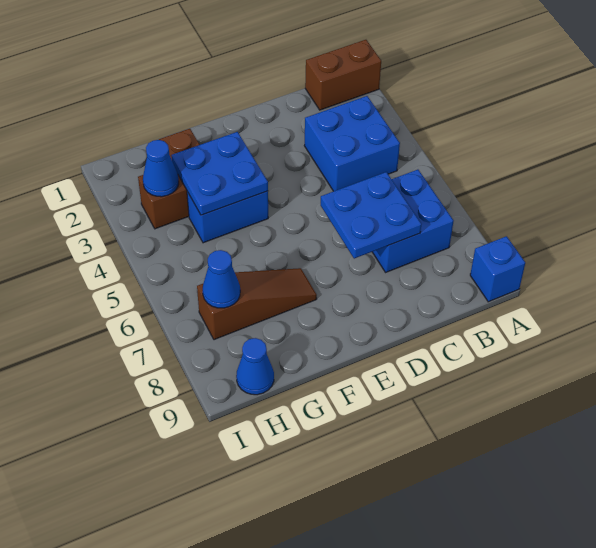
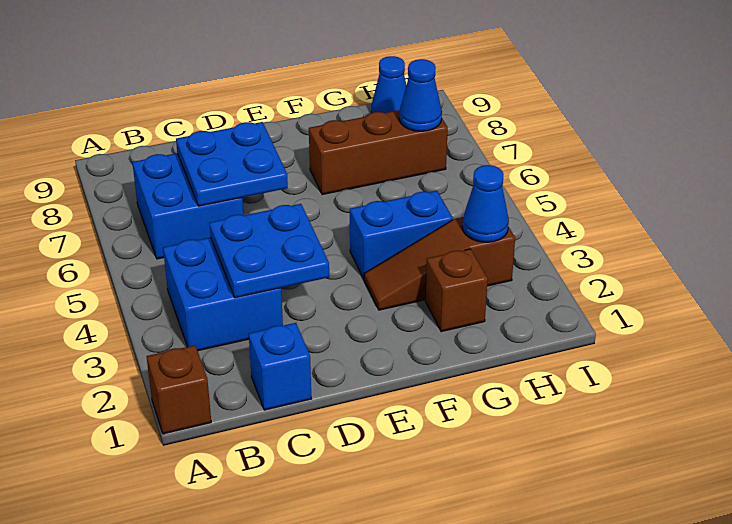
brown brick A1:B1 level 1 -> brown brick A1 level 1
blue brick A9 level 1 -> blue brick C1 level 1
blue plate F3:G4 level 2 -> blue plate C3:D4 level 2
brown slope F7:H7 level 1 top H -> brown brick F7:H7 level 1

